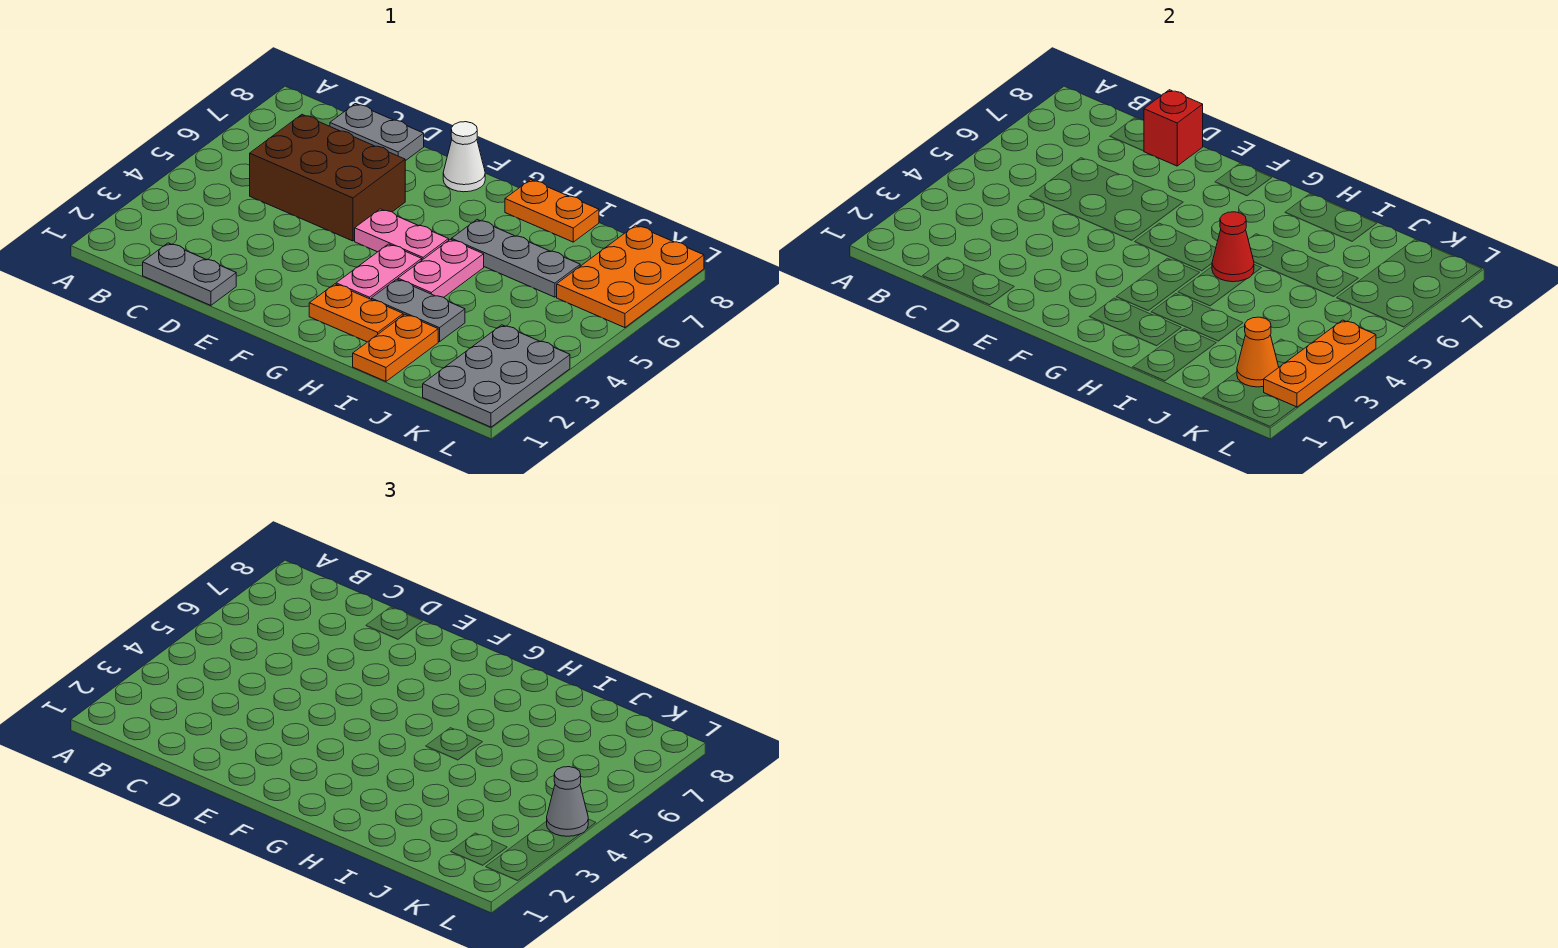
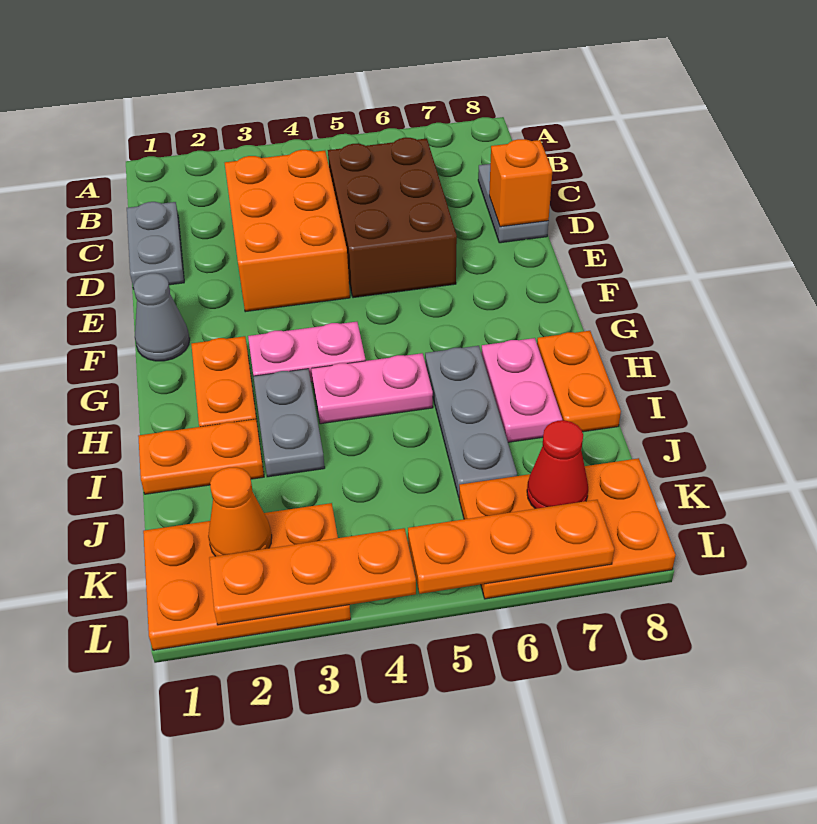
none -> orange brick C3:E4 level 1
red brick D8 level 2 -> orange brick D8 level 2
pink plate F5:G5 level 1 -> pink plate H7:I7 level 1
white cone F8 level 1 -> none
red cone H5 level 2 -> red cone K7 level 2
grey plate K1:L3 level 1 -> orange plate K1:L3 level 1
grey cone L4 level 3 -> grey cone F1 level 1
none -> orange plate L5:L7 level 2

